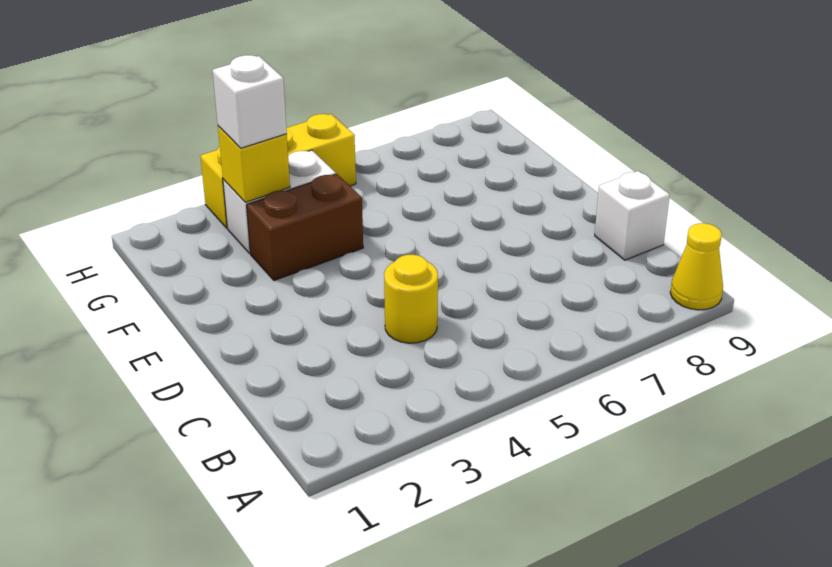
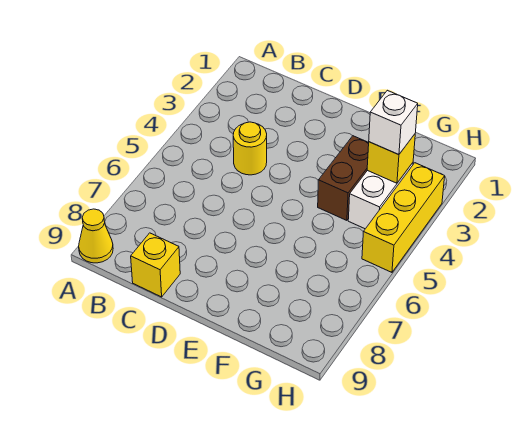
white brick C9 level 1 -> yellow brick C9 level 1

